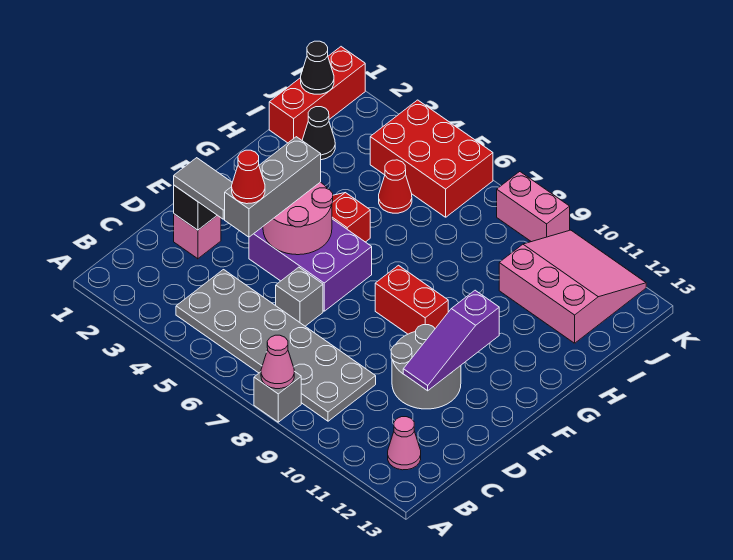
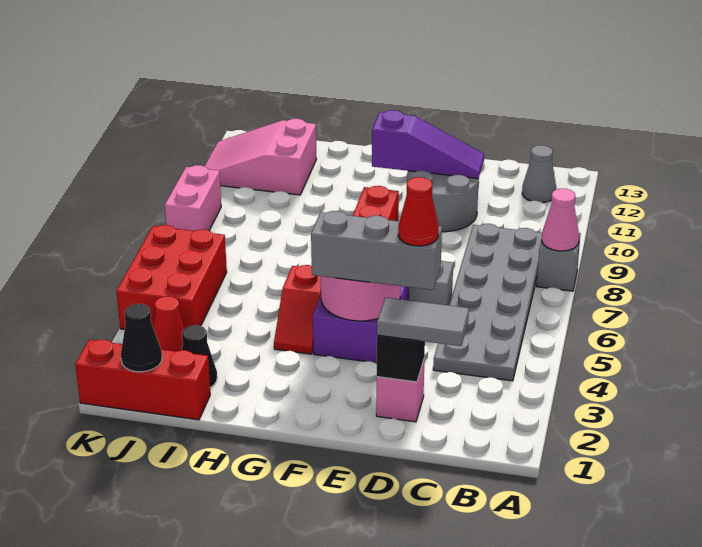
pink cone B12 level 1 -> grey cone B12 level 1
grey tile D2:D3 level 3 -> grey tile C2:D2 level 3
red cone I5 level 1 -> red cone J3 level 1
pink slope I10:K12 level 1 top I -> pink slope I11:K12 level 1 top I

